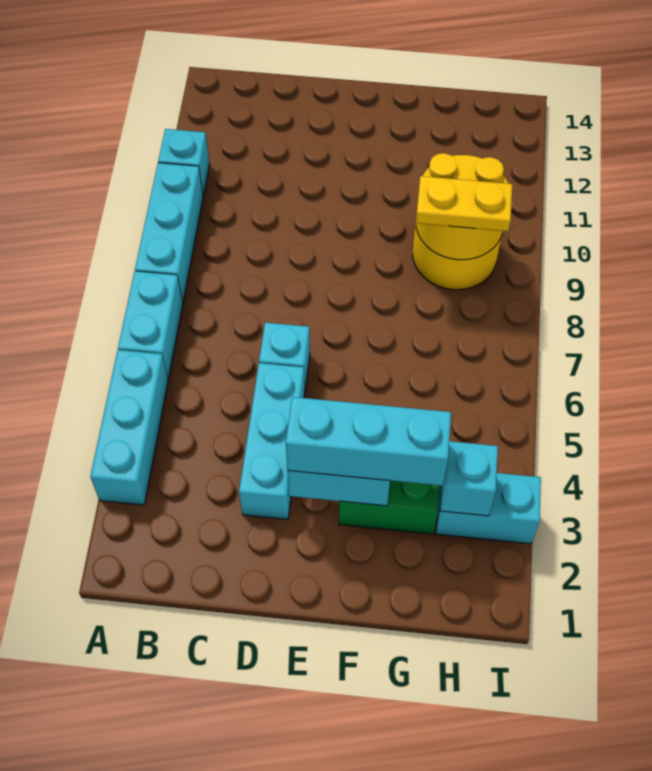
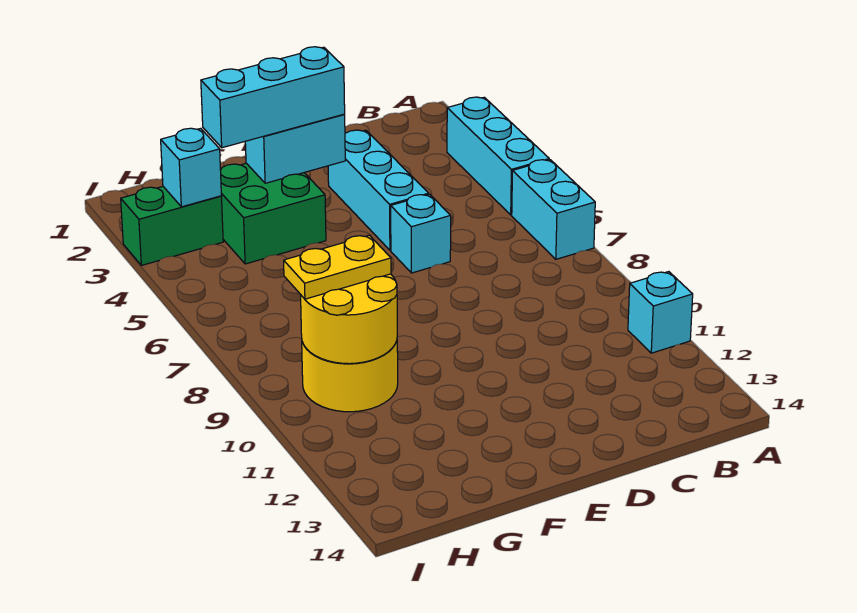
cyan brick A8:A10 level 1 -> none
cyan brick H3:I3 level 1 -> green brick H3:I3 level 1

